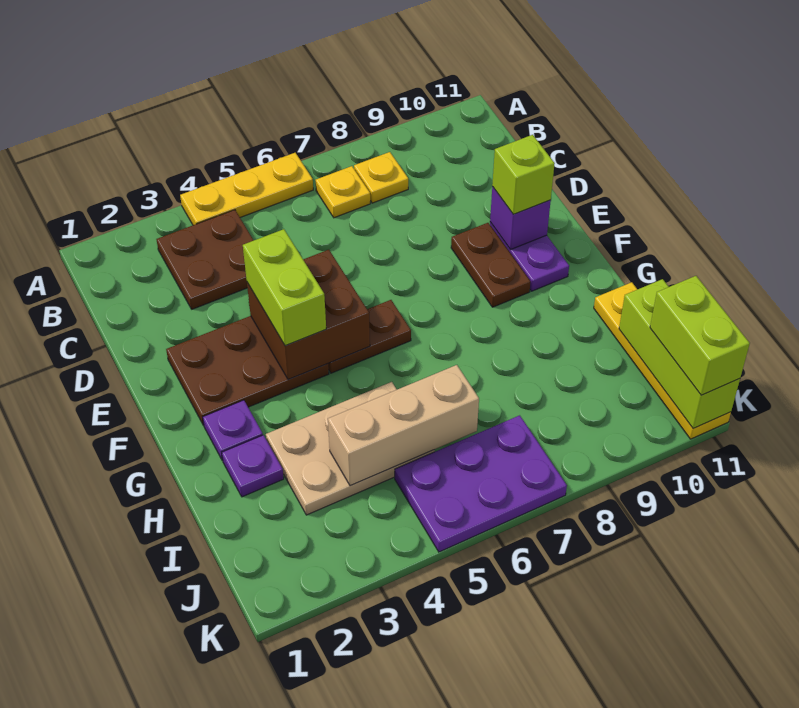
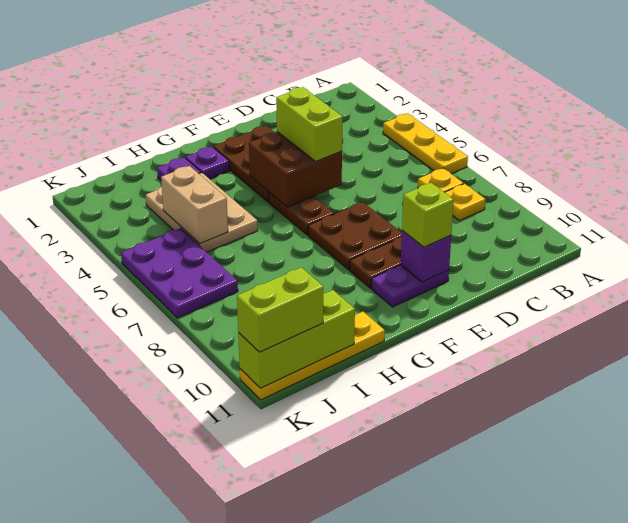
brown plate B3:C4 level 1 -> brown plate E7:F8 level 1
lime brick E4:F4 level 3 -> lime brick E4:E5 level 3
tan brick I4:I6 level 2 -> tan brick I4:I5 level 2

